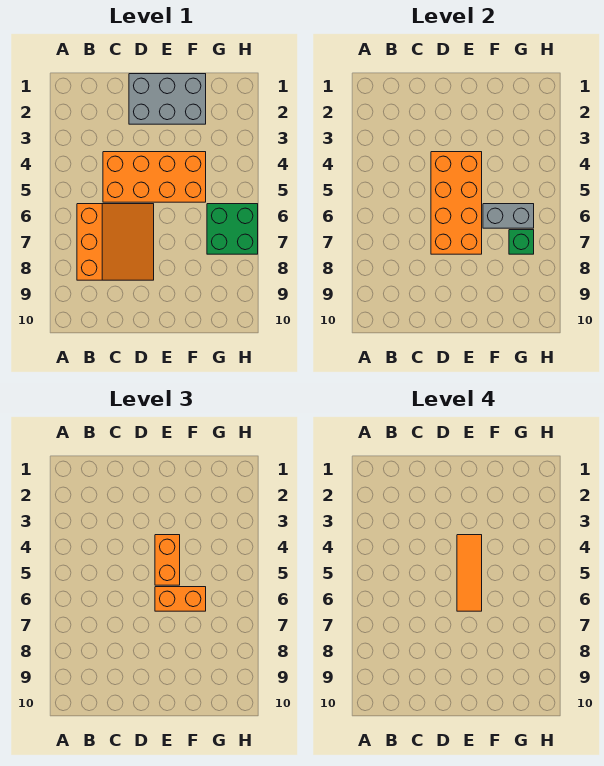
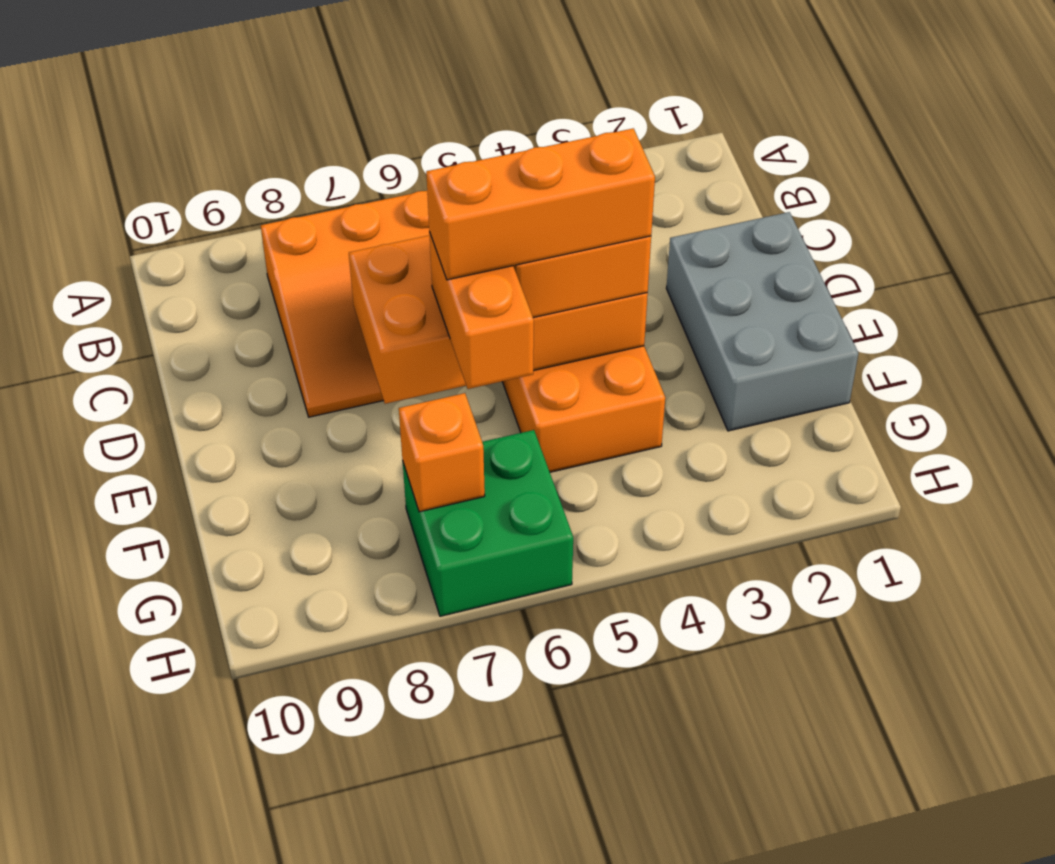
orange tile E4:E6 level 4 -> orange brick E4:E6 level 4
grey brick F6:G6 level 2 -> none
green brick G7 level 2 -> orange brick G7 level 2

